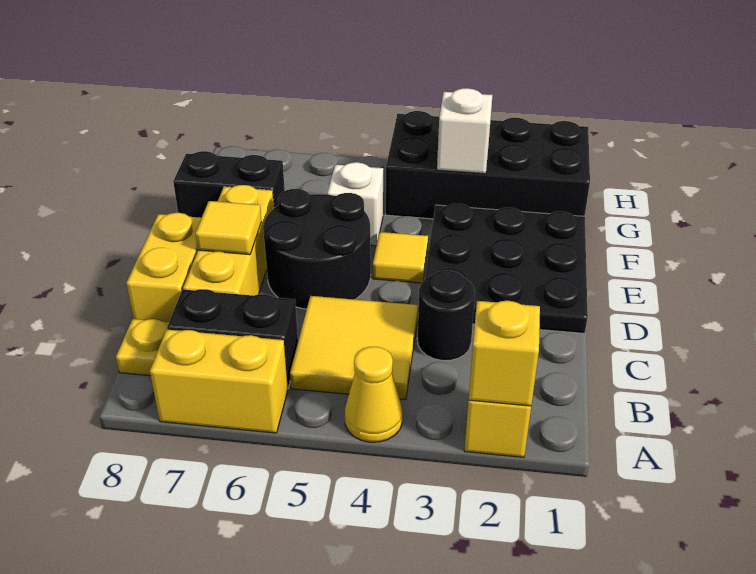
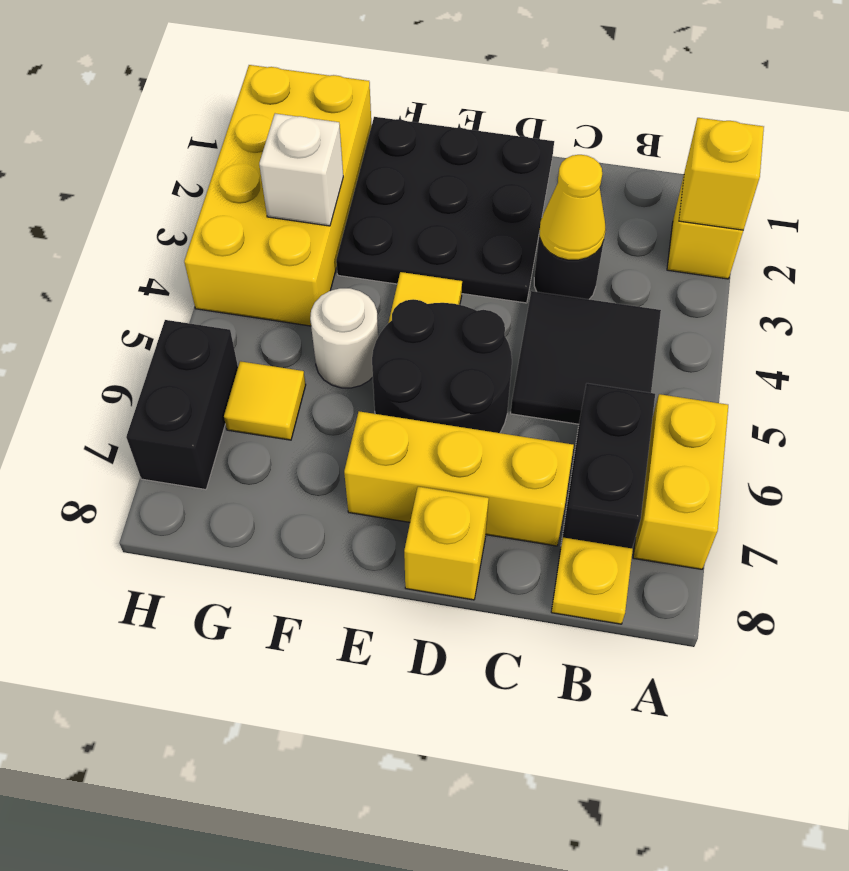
yellow cone A4 level 1 -> yellow cone C3 level 2
yellow tile B4:C5 level 1 -> black tile B4:C5 level 1
yellow brick C8:D8 level 1 -> yellow brick D8 level 1
yellow tile D7 level 2 -> yellow tile G6 level 1
white brick F5 level 1 -> white round brick F5 level 1
black brick F7:F8 level 1 -> black brick H6:H7 level 1
black brick G1:H4 level 1 -> yellow brick G1:H4 level 1

